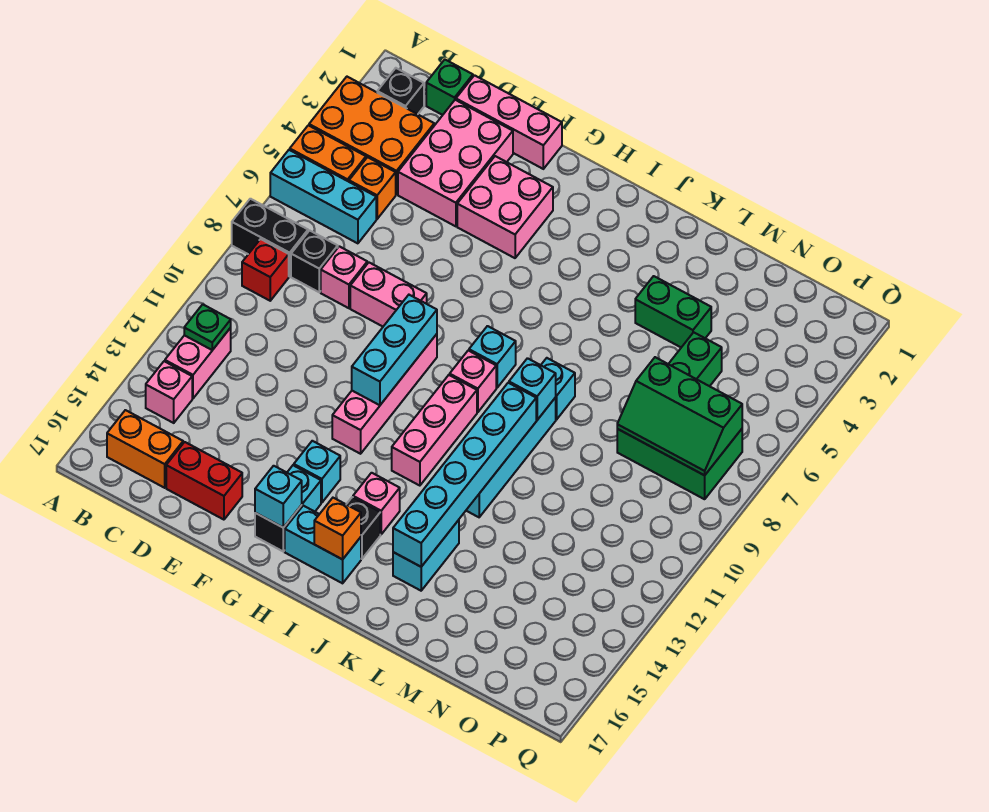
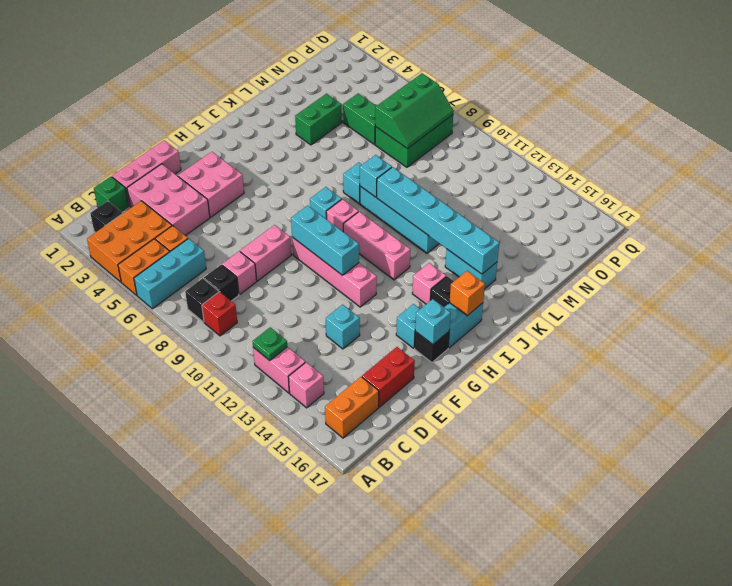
black brick A8:B8 level 1 -> black brick B8 level 1
cyan brick G14 level 1 -> cyan brick E13 level 1

